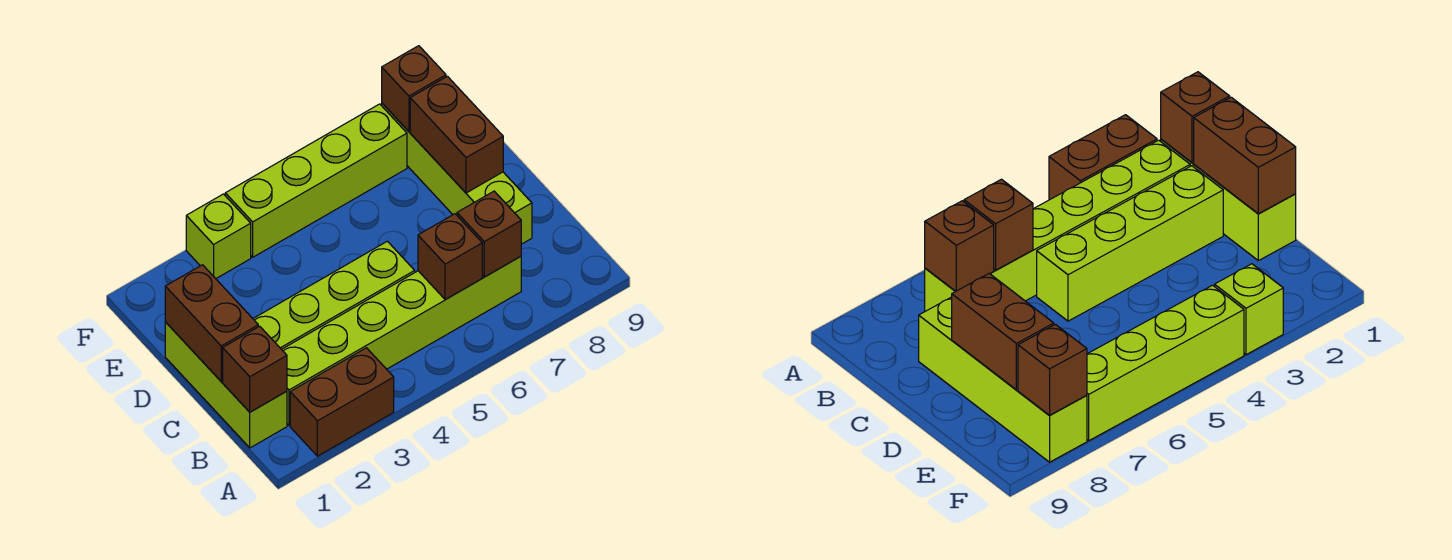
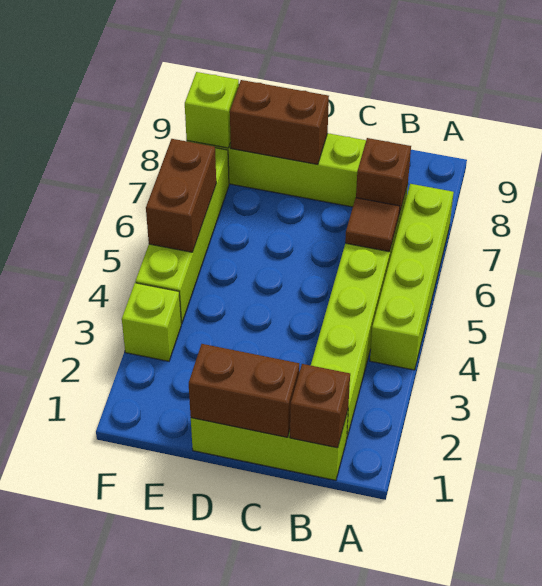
brown brick A2:A3 level 1 -> brown brick F5:F6 level 2
brown brick B6 level 2 -> brown tile B6 level 2
lime brick C2:C5 level 1 -> lime brick A4:A7 level 1
brown brick F8 level 2 -> lime brick F8 level 2

